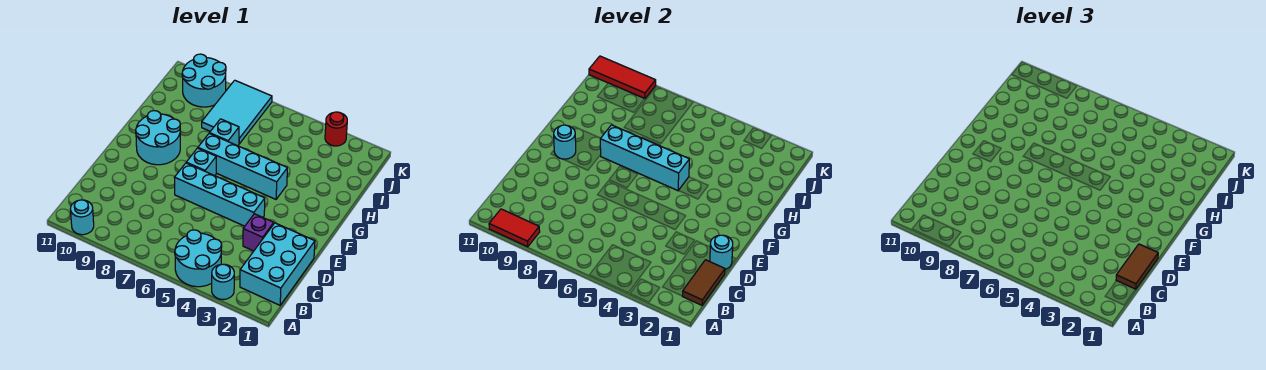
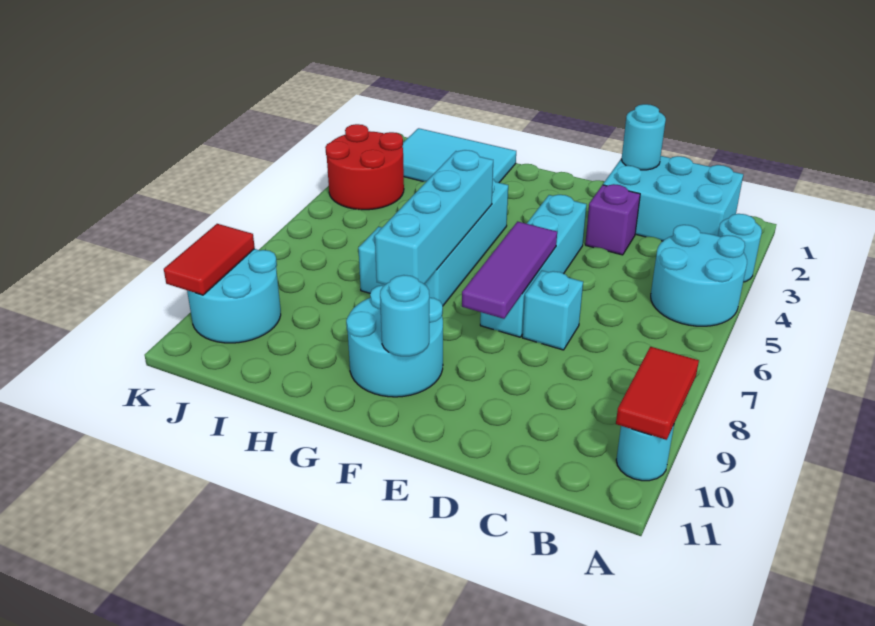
brown tile B1:C1 level 2 -> none
brown tile C1:D1 level 3 -> none
none -> purple tile E6:E8 level 2
cyan brick F7 level 1 -> cyan brick D7 level 1
cyan tile I7:K8 level 1 -> cyan tile H1:J2 level 1
red round brick K3 level 1 -> red round brick J3:K4 level 1
red tile K9:K11 level 2 -> red tile K9:K10 level 2

